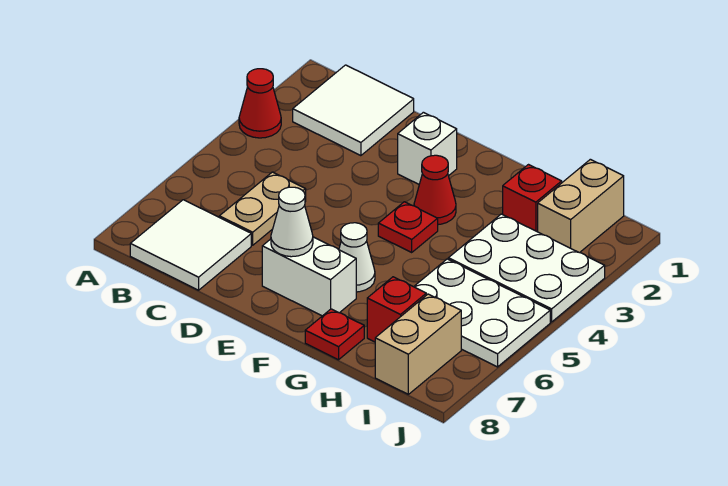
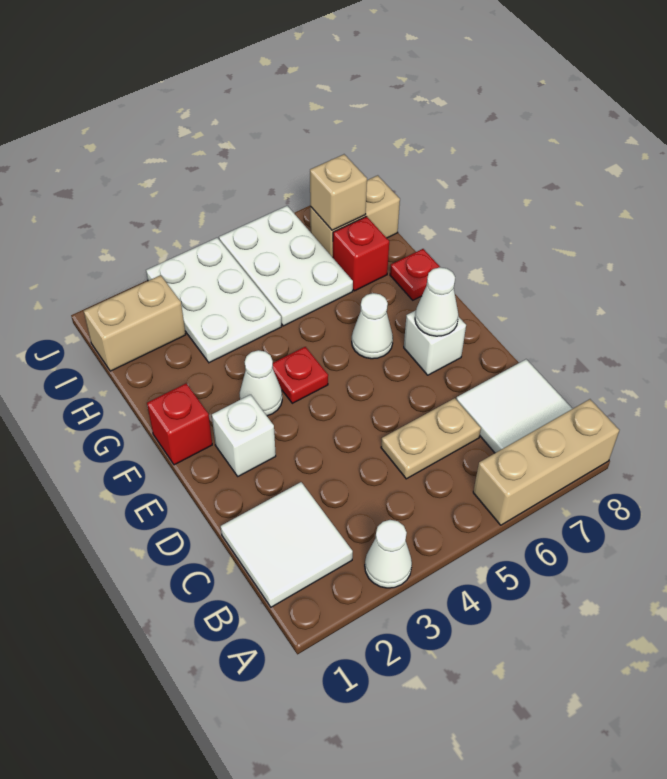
red cone A3 level 1 -> white cone A3 level 1
none -> tan brick A6:A8 level 1
white brick E7:F7 level 1 -> white brick E7 level 1
red cone F3 level 1 -> white cone F3 level 1
red brick H2 level 1 -> red brick F1 level 1
none -> tan brick I7 level 2

